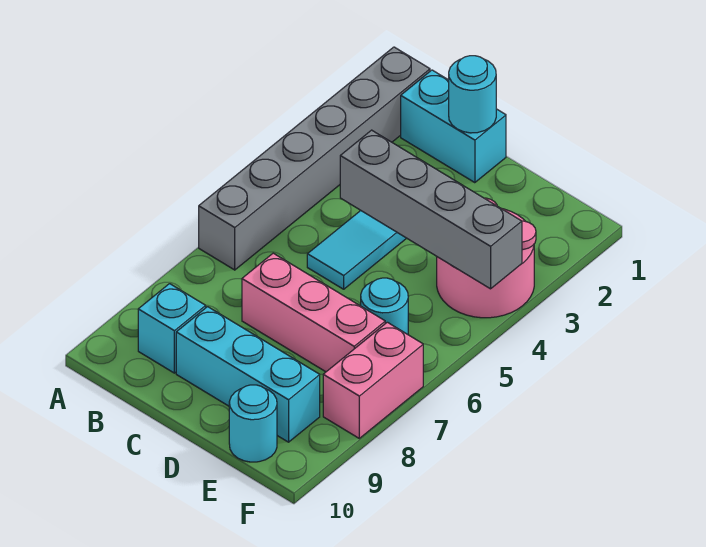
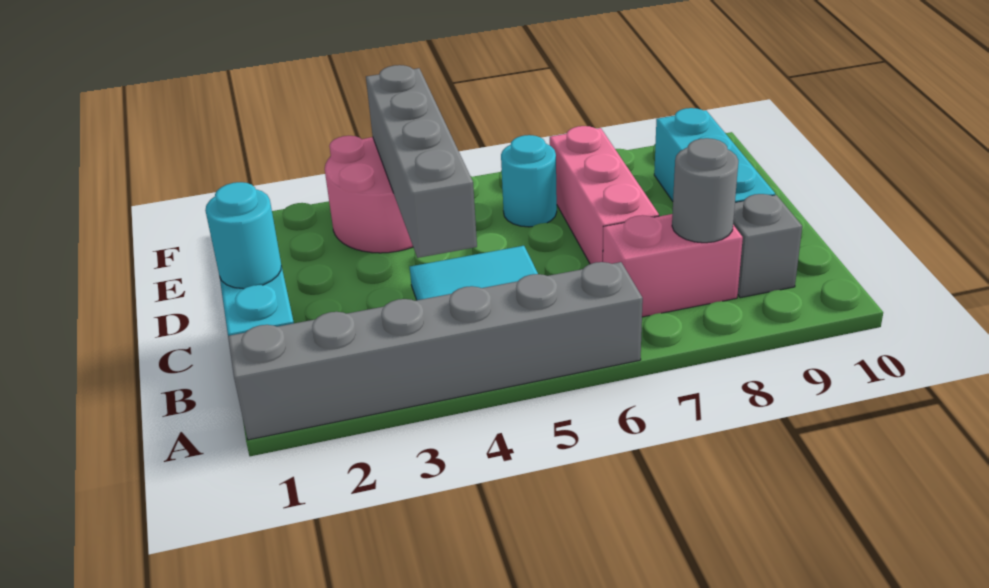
none -> grey round brick B8 level 2
cyan brick B9 level 1 -> grey brick B9 level 1
cyan round brick E10 level 1 -> none
pink brick F7:F8 level 1 -> pink brick B7:B8 level 1

